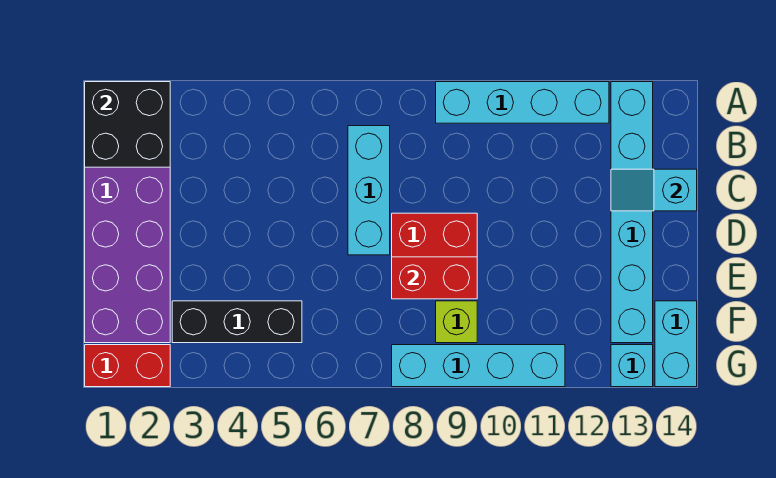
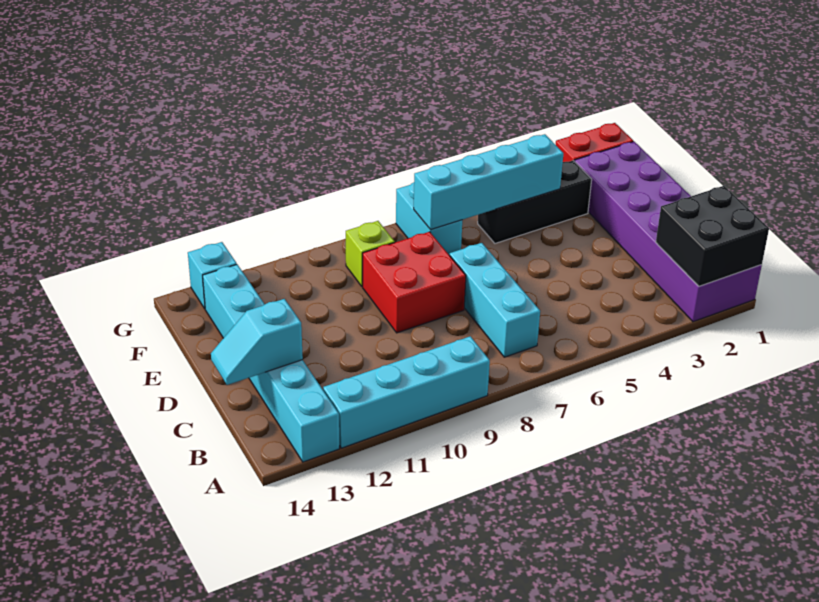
cyan slope C13:C14 level 2 top 14 -> cyan slope C13:C14 level 2 top 13
red brick E8:E9 level 2 -> none
cyan brick F14:G14 level 1 -> cyan brick F7:G7 level 1
cyan brick G8:G11 level 1 -> cyan brick F4:F7 level 2

